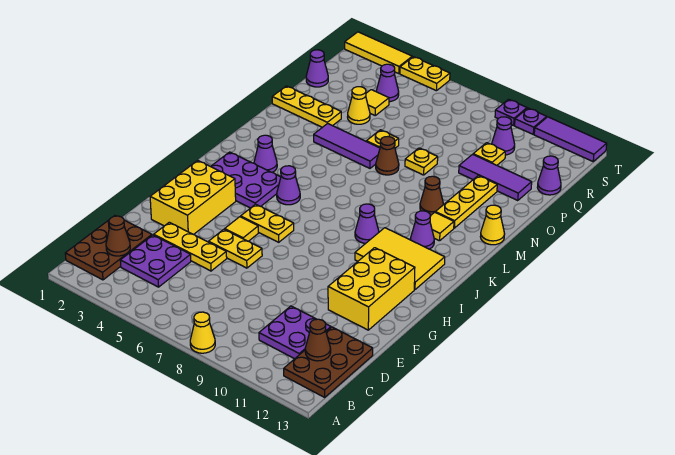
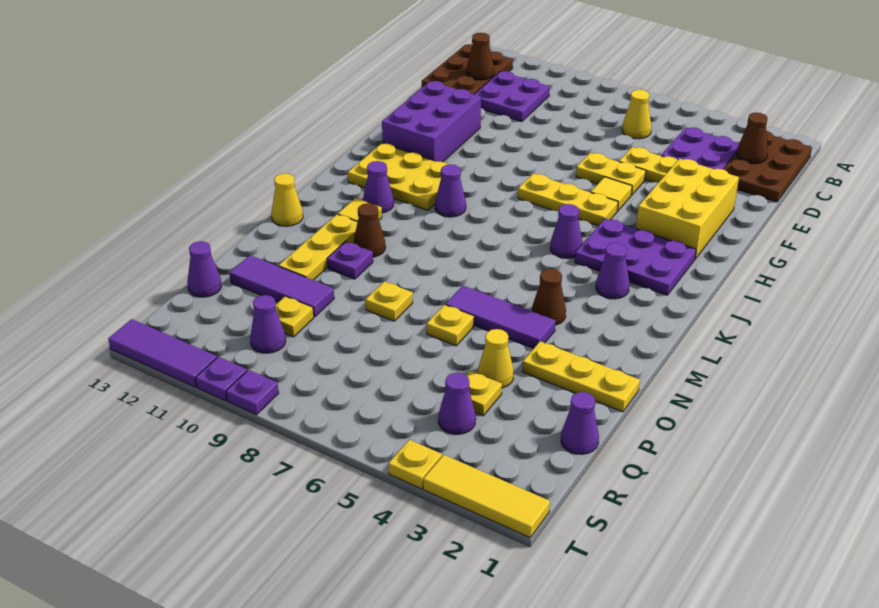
yellow cone A8 level 1 -> yellow cone C6 level 1
yellow brick F11:H12 level 1 -> purple brick F11:H12 level 1
yellow plate H5:H6 level 1 -> yellow plate H5:H7 level 1
yellow tile I10:J12 level 1 -> yellow plate I10:J12 level 1
brown cone N7 level 1 -> brown cone M4 level 1
none -> purple plate N10 level 1
yellow tile Q4 level 1 -> yellow plate Q4 level 1
yellow plate T4:T5 level 1 -> yellow plate T4 level 1

